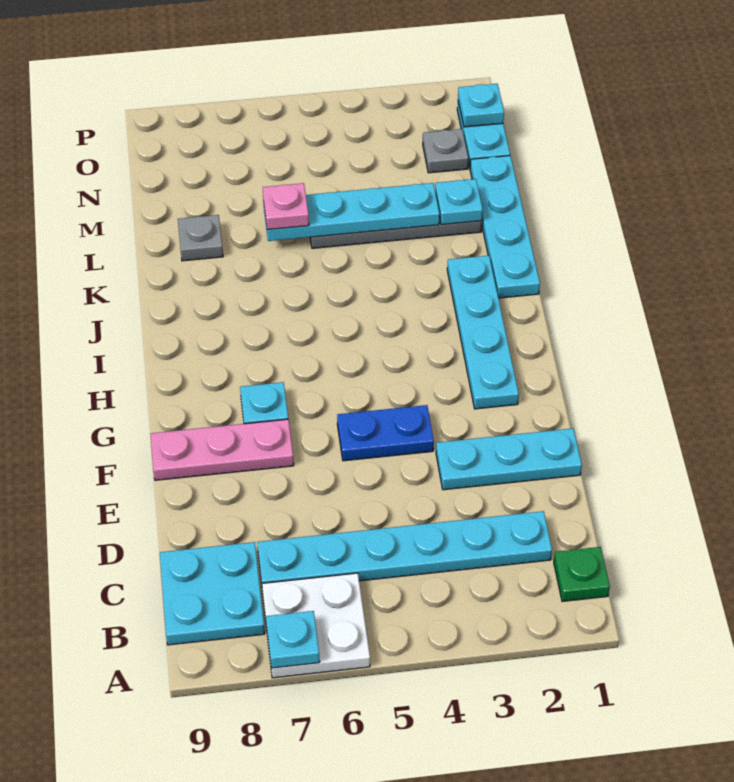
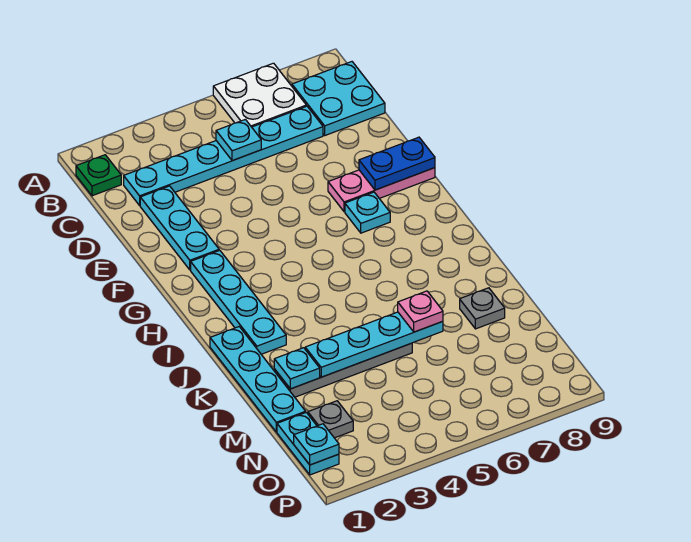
cyan plate A7 level 2 -> cyan plate C5 level 2
cyan plate E1:E3 level 1 -> cyan plate D2:F2 level 1
blue plate F4:F5 level 1 -> blue plate F8:F9 level 2

